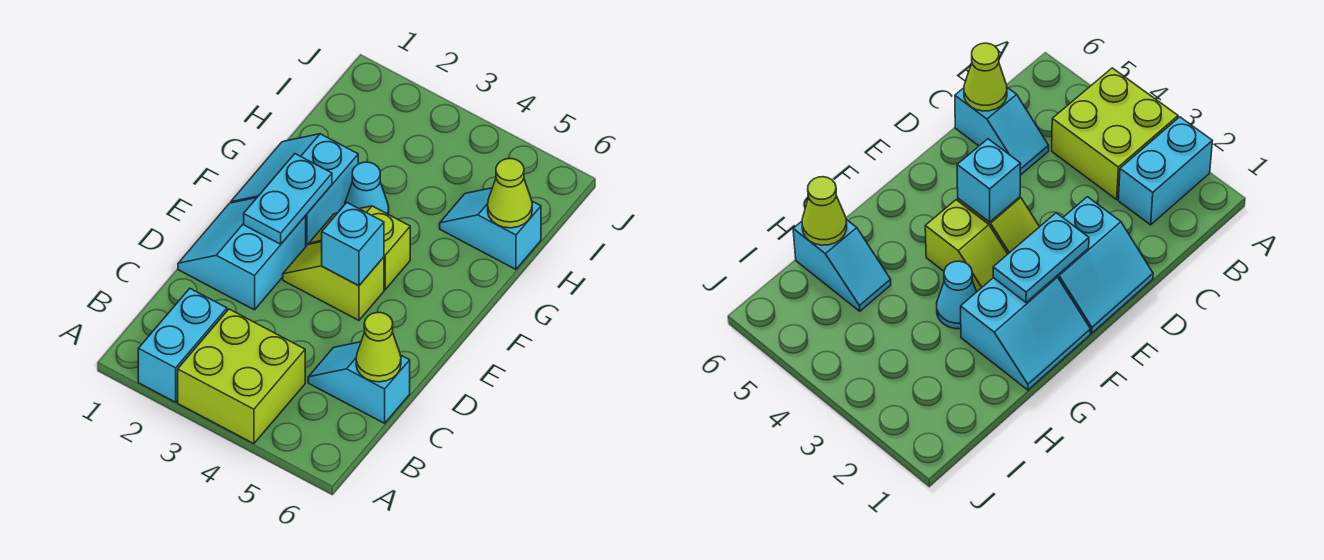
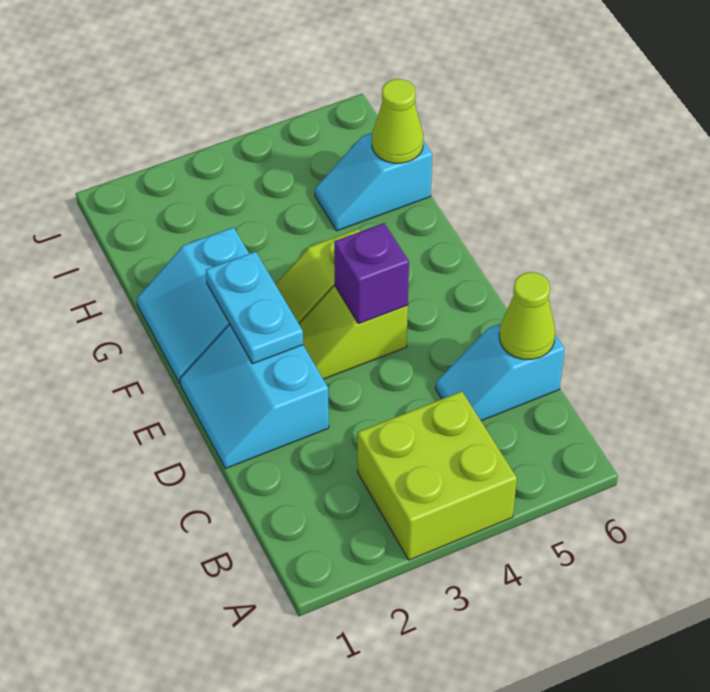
cyan brick A2:B2 level 1 -> none
cyan brick E4 level 2 -> purple brick E4 level 2
cyan cone G3 level 1 -> none

